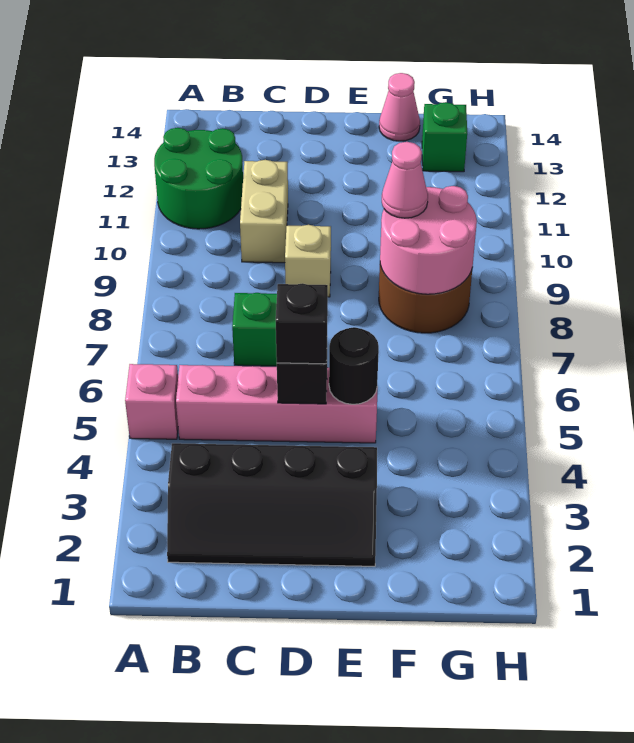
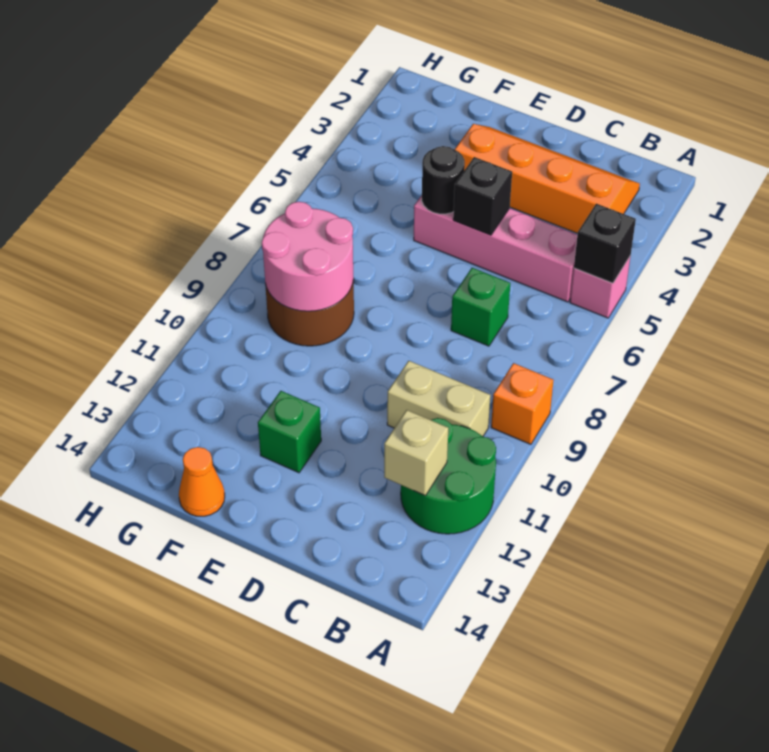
none -> orange brick A9 level 1
black slope B2:E3 level 1 top 3 -> orange slope B2:E3 level 1 top 3
tan brick C10:C11 level 1 -> tan brick B10:C10 level 1
black brick D5 level 3 -> black brick A5 level 2
tan brick D9 level 1 -> tan brick B12 level 2
pink cone F9 level 3 -> none
pink cone F14 level 1 -> orange cone F14 level 1
green brick G13 level 1 -> green brick E12 level 1

